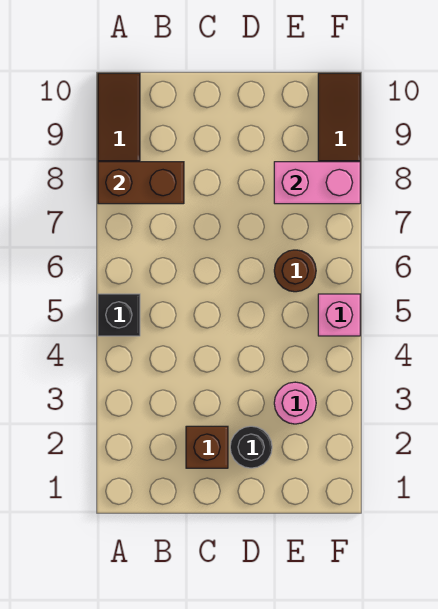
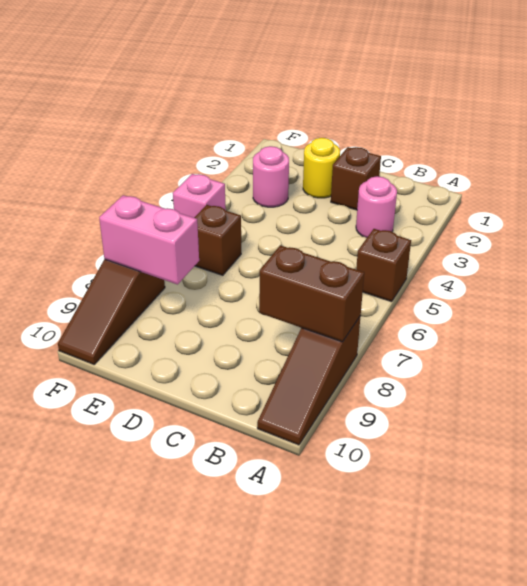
black brick A5 level 1 -> brown brick A5 level 1
none -> pink round brick B3 level 1
black round brick D2 level 1 -> yellow round brick D2 level 1
brown round brick E6 level 1 -> brown brick E6 level 1

